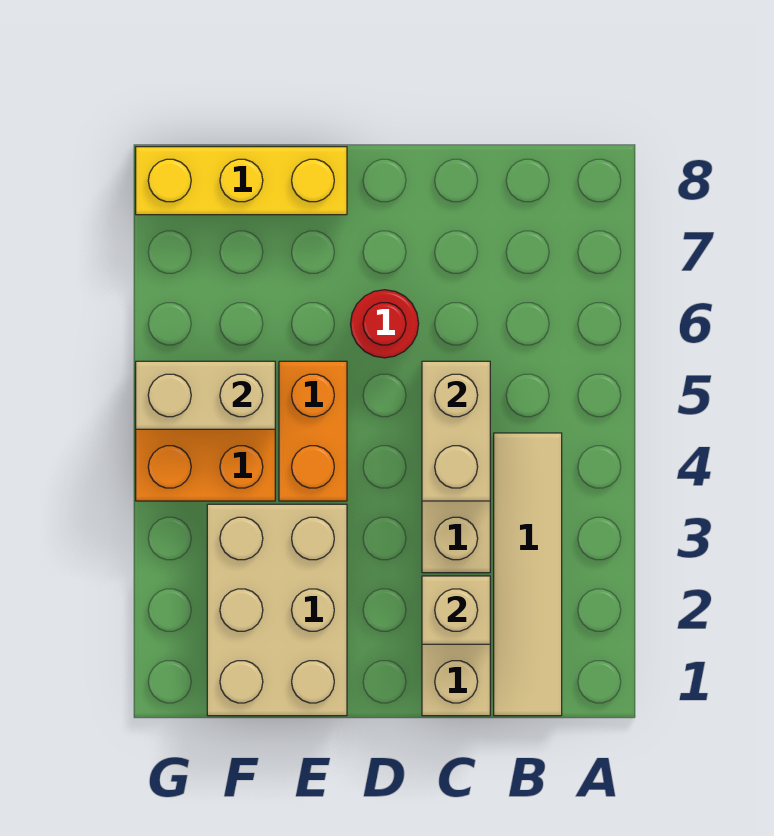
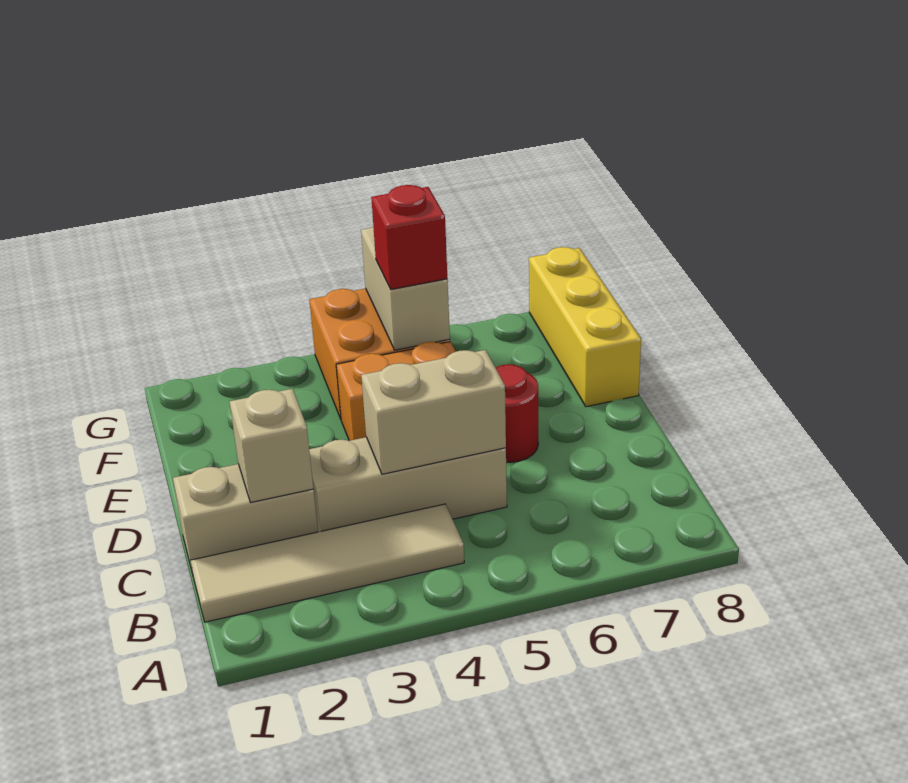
tan brick E1:F3 level 1 -> none
none -> red brick F5 level 3

